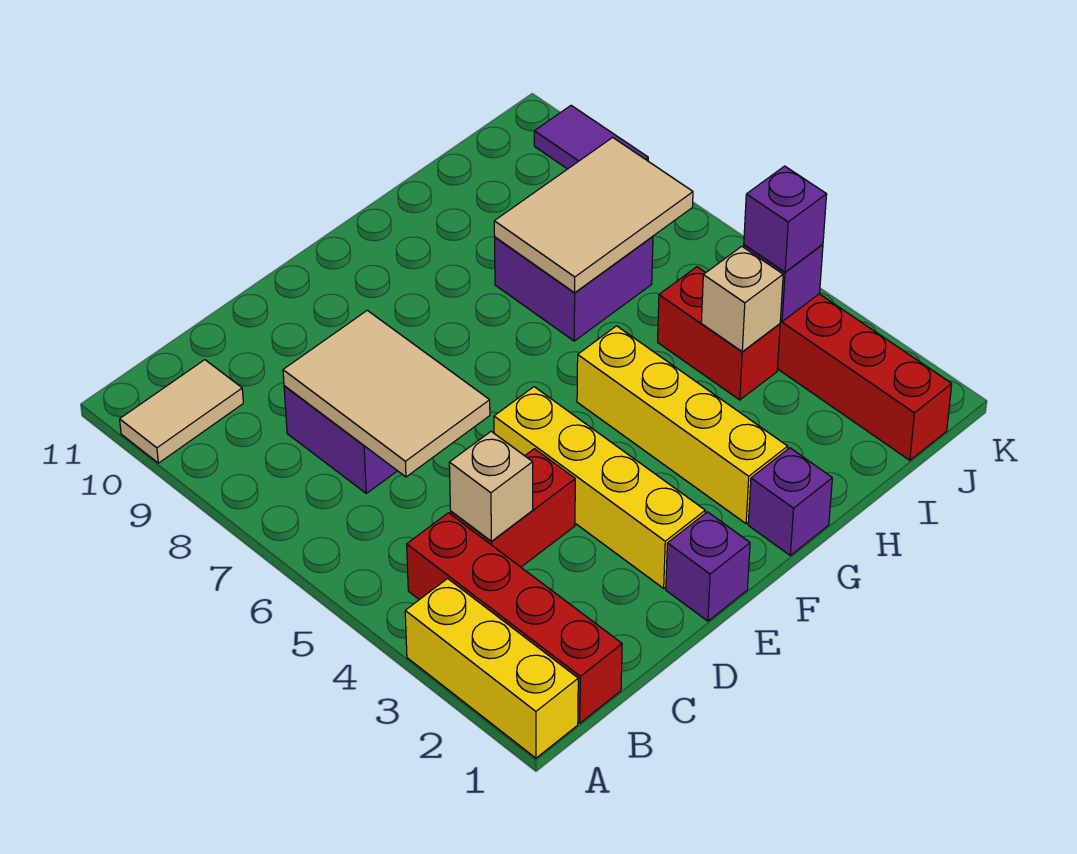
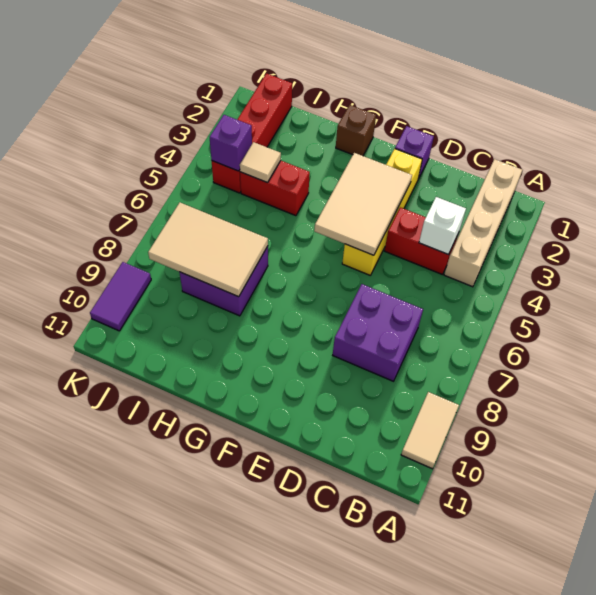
yellow brick A1:A3 level 1 -> none
tan tile A10:B10 level 1 -> tan tile A9:A10 level 1
red brick B1:B4 level 1 -> tan brick B1:B4 level 1
tan brick C4 level 2 -> white brick C4 level 2
tan tile C6:D8 level 2 -> tan tile E3:F5 level 2
purple brick G1 level 1 -> brown brick G1 level 1
yellow brick G2:G5 level 1 -> none
red brick I4:I5 level 1 -> red brick H4:I4 level 1
tan brick I4 level 2 -> tan tile I4 level 2
purple brick J4 level 3 -> none

